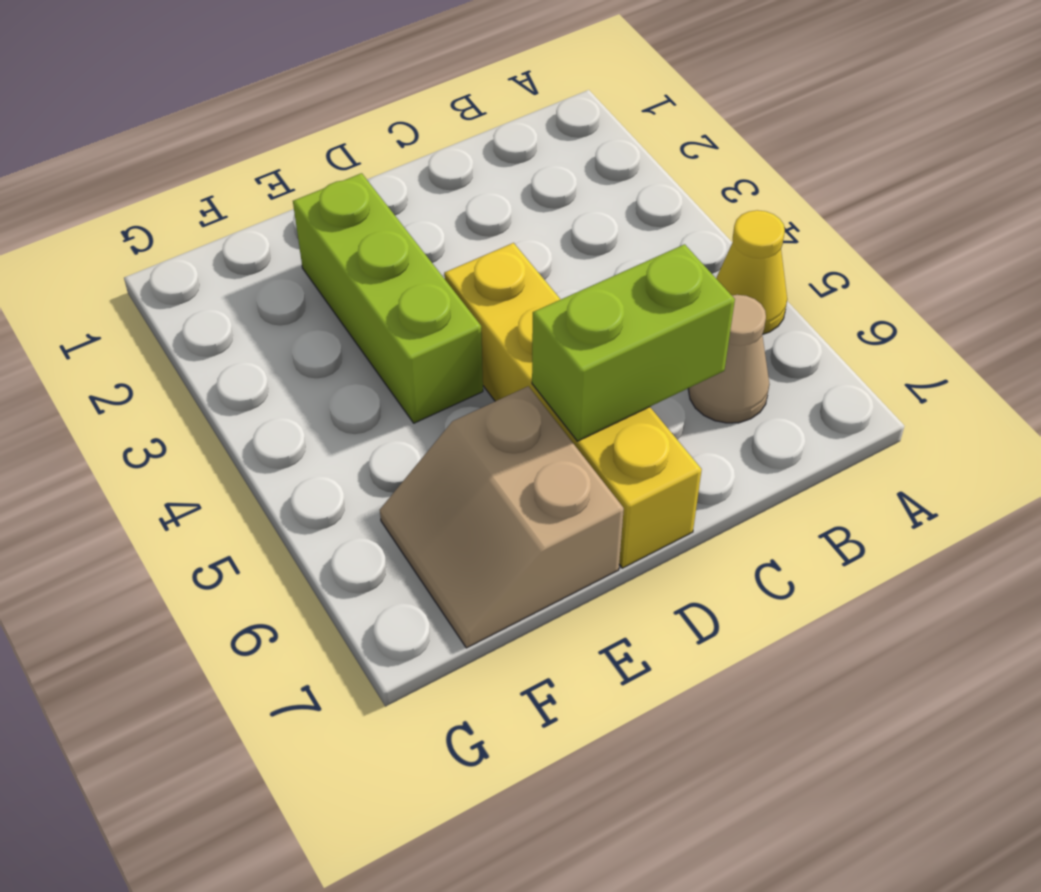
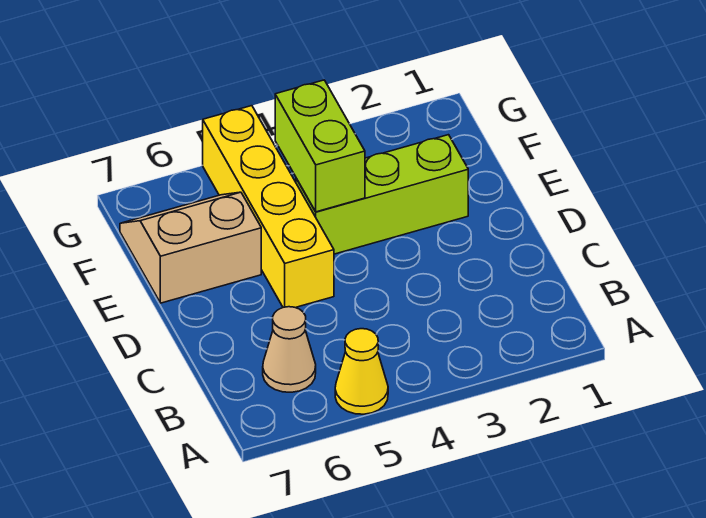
lime brick C6:D6 level 2 -> lime brick E4:F4 level 2
yellow brick D4:D7 level 1 -> yellow brick D5:G5 level 1

